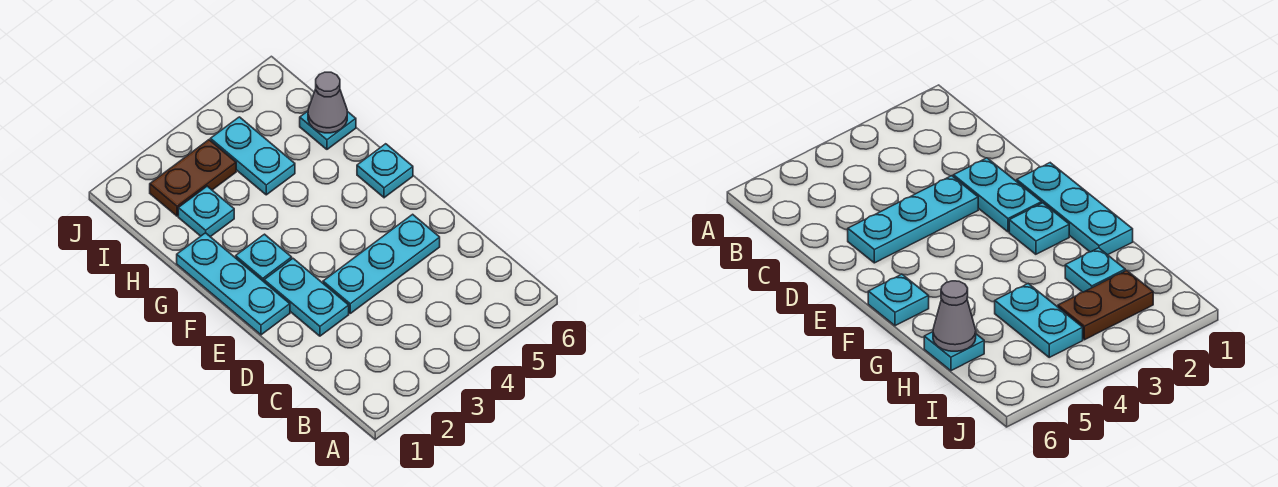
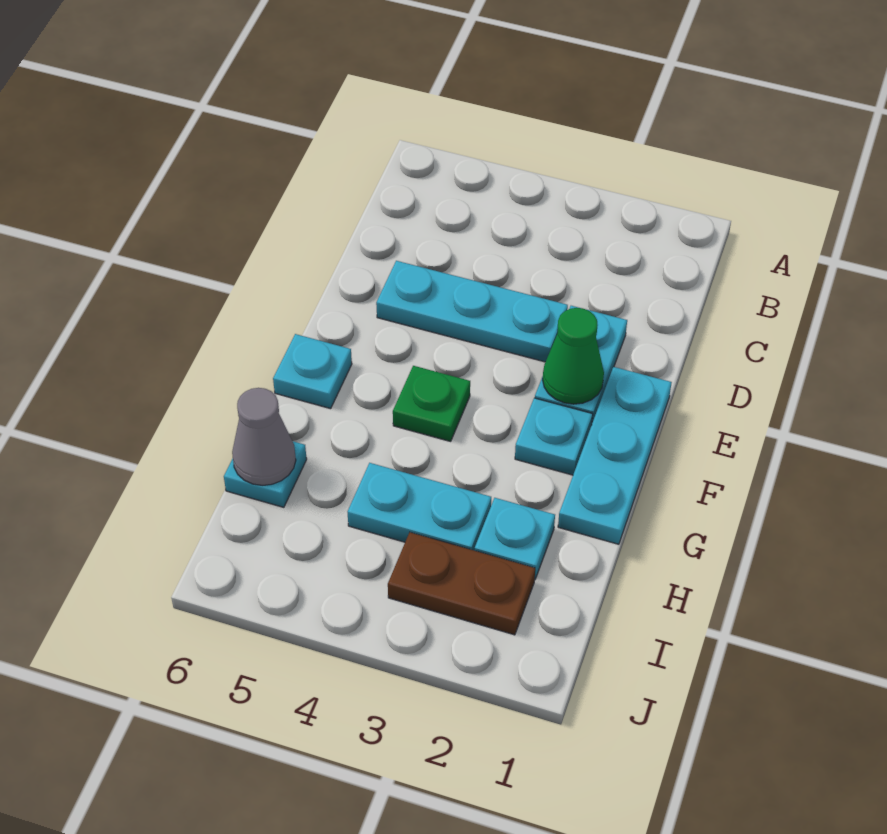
none -> green cone E2 level 2
none -> green plate F4 level 1
cyan plate H4:I4 level 1 -> cyan plate H3:H4 level 1

